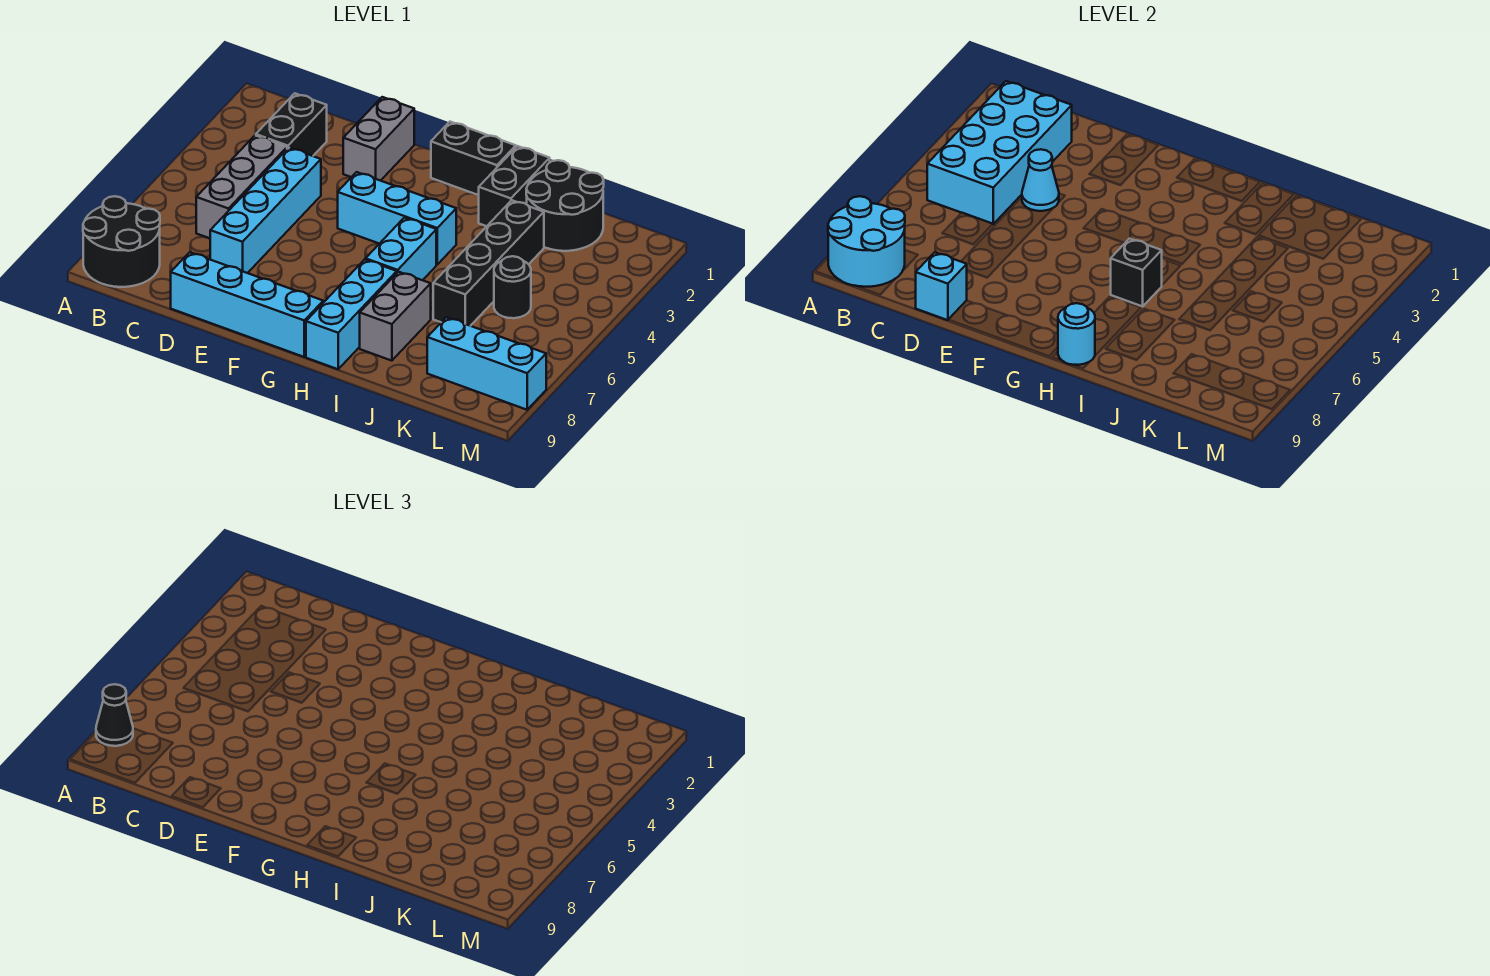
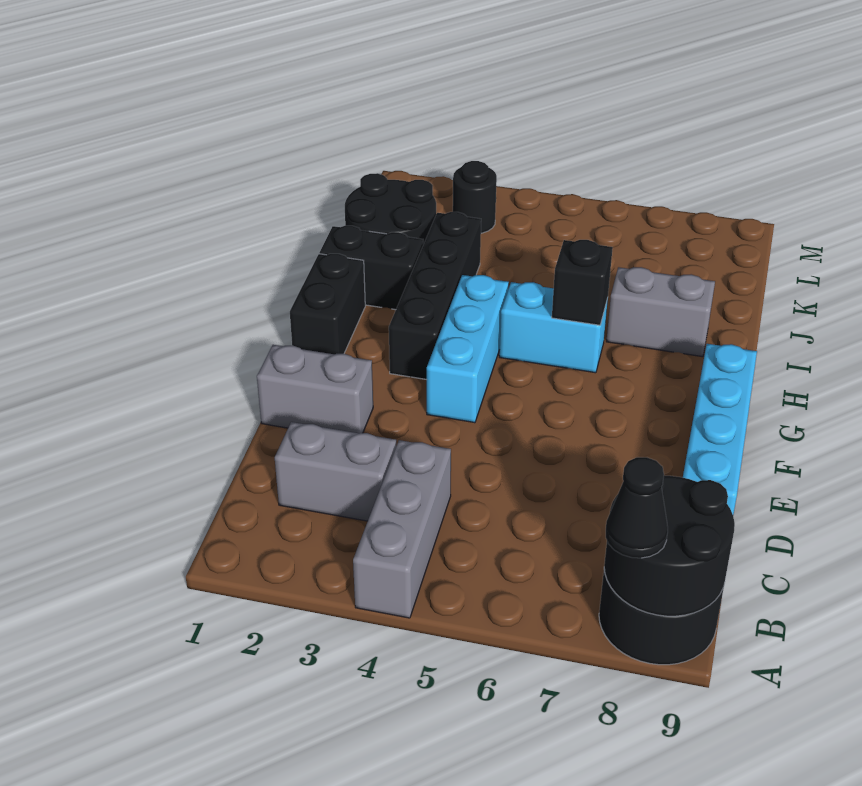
cyan round brick A8:B9 level 2 -> black round brick A8:B9 level 2
cyan brick B2:C5 level 2 -> none
black brick C2:C3 level 1 -> grey brick C2:C3 level 1
grey brick C4:C6 level 1 -> grey brick A4:C4 level 1
cyan brick D4:D7 level 1 -> none
cyan cone D4 level 2 -> none
cyan brick D9 level 2 -> none
cyan brick H7:H9 level 1 -> none
cyan round brick H9 level 2 -> none
black brick J3:J6 level 1 -> black brick G3:J3 level 1
black round brick K5 level 1 -> black round brick L3 level 1
cyan brick K8:M8 level 1 -> none

